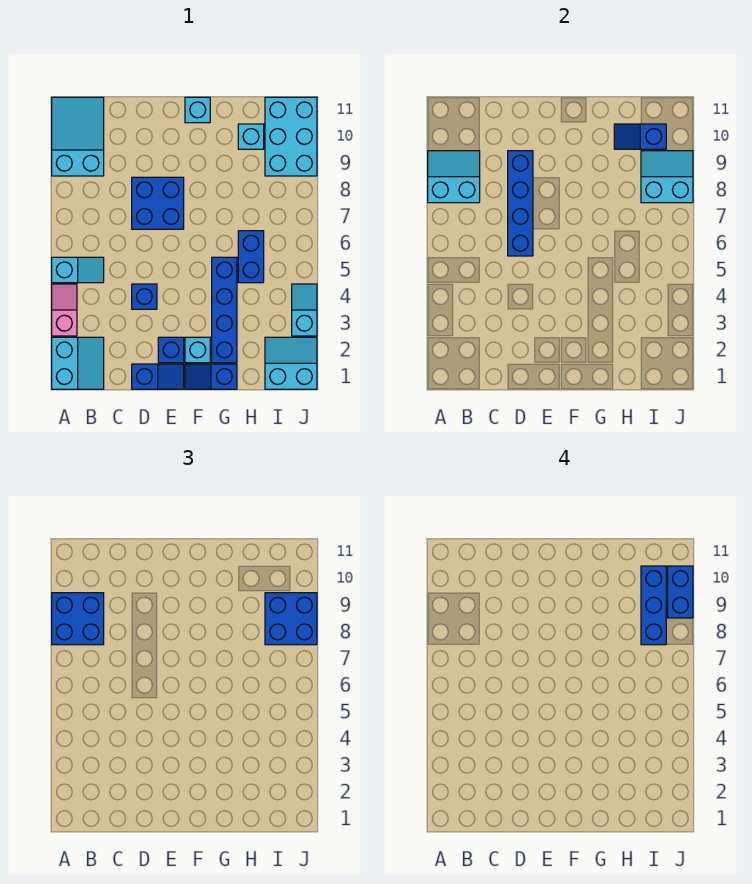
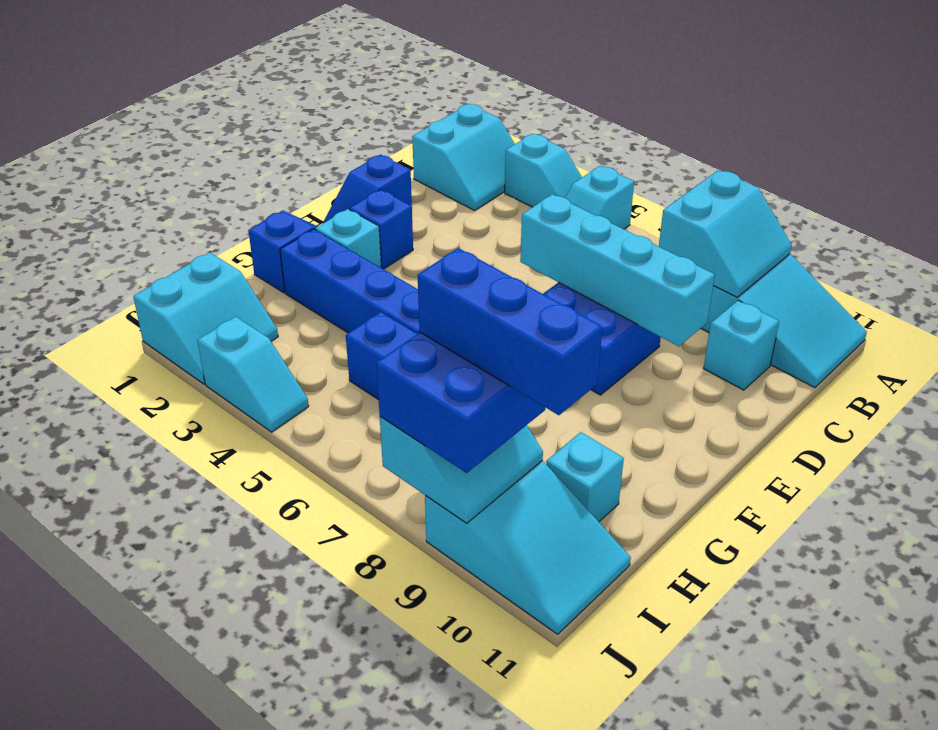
cyan slope A1:B2 level 1 top A -> cyan slope A1:B2 level 1 top 1
pink slope A3:A4 level 1 top 3 -> cyan slope A3:A4 level 1 top 3
blue brick A8:B9 level 3 -> none
blue brick D4 level 1 -> none
blue brick D6:D9 level 2 -> cyan brick D6:D9 level 2
cyan brick F11 level 1 -> cyan brick C10 level 1
blue slope H10:I10 level 2 top I -> none
cyan brick I9:J11 level 1 -> cyan slope I9:J11 level 1 top 9
blue brick J9:J10 level 4 -> none

